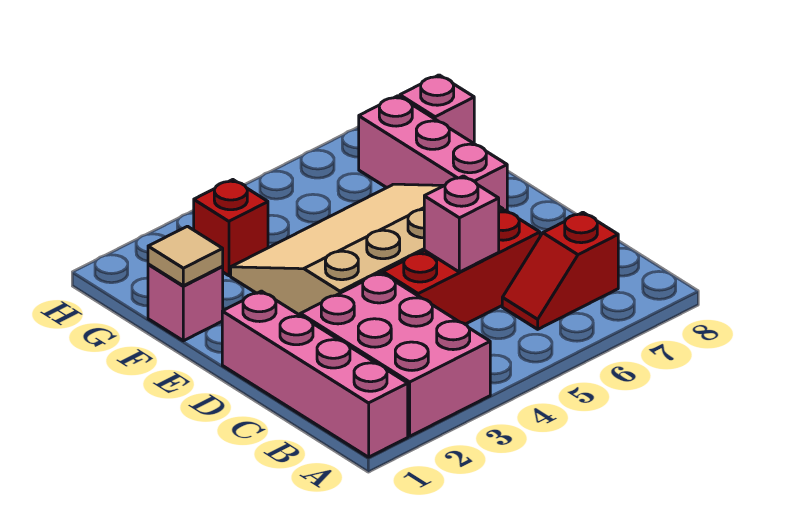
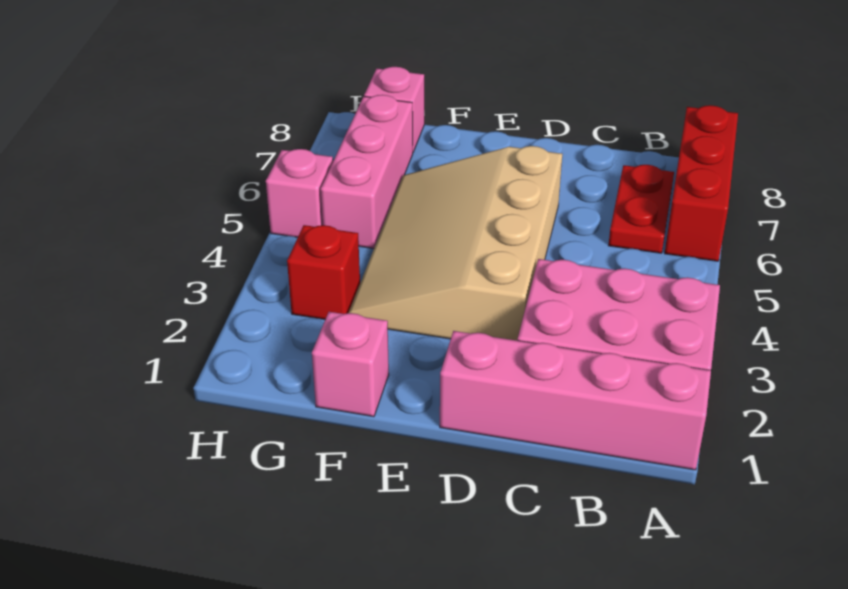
red slope B6:B7 level 1 top 7 -> red plate B6:B7 level 1
red brick C4:C6 level 1 -> red brick A6:A8 level 1
pink brick C5 level 2 -> pink brick H5 level 1
pink brick E7:G7 level 1 -> pink brick G5:G7 level 1
tan tile F1 level 2 -> none

